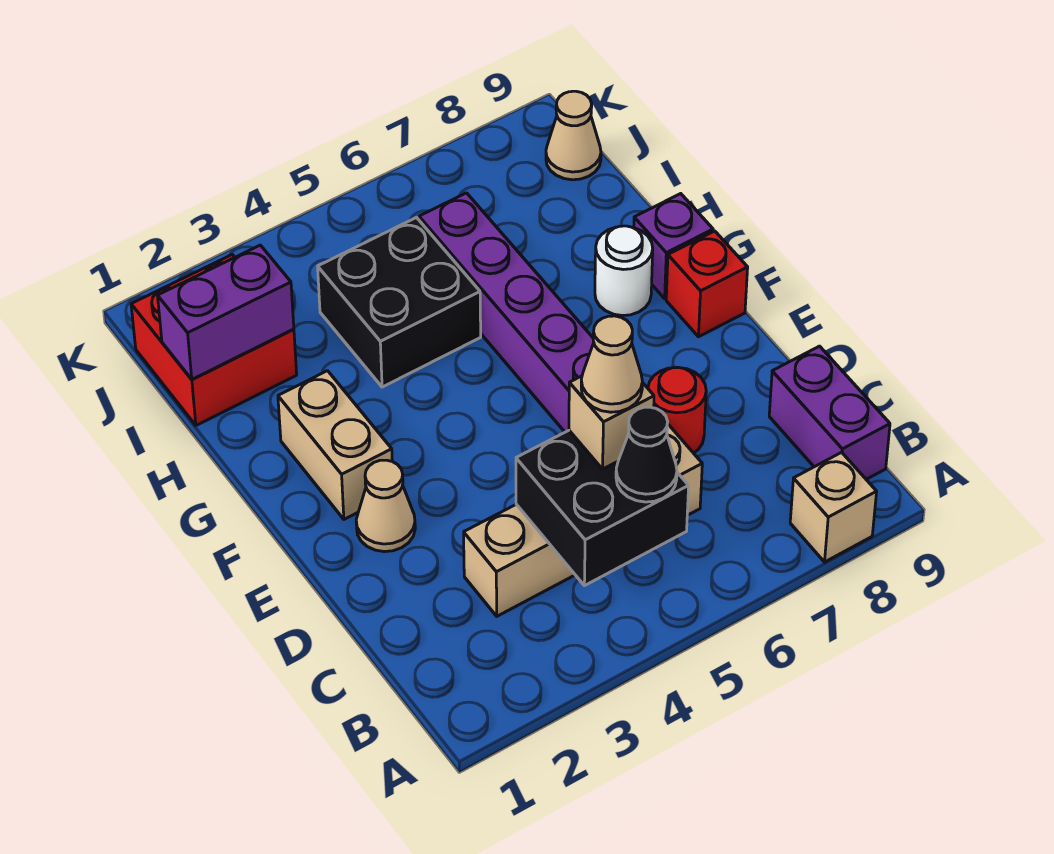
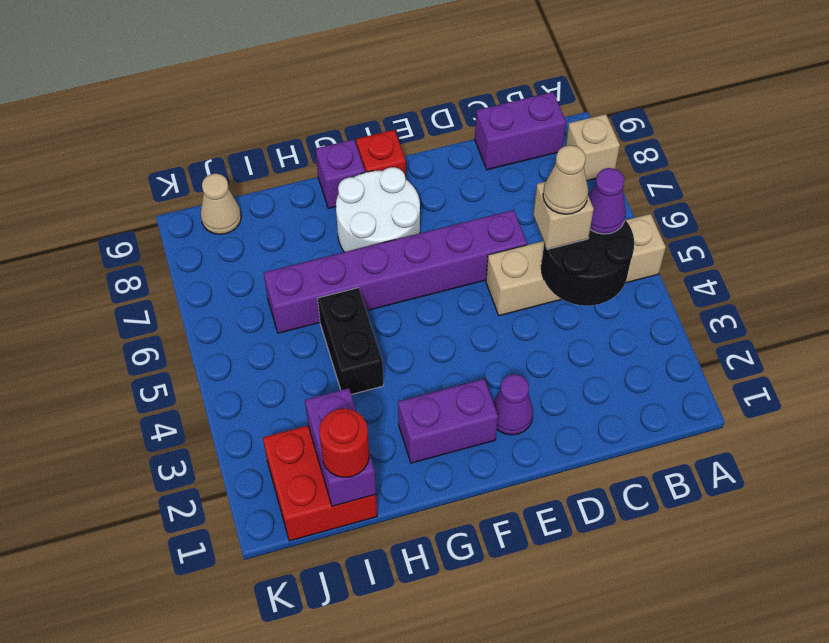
black brick B4:C5 level 2 -> black round brick B4:C5 level 2
black cone B5 level 3 -> purple cone B5 level 3
tan brick C3:C6 level 1 -> tan brick A5:D5 level 1
red round brick D7 level 1 -> red round brick I1 level 3
tan cone E2 level 1 -> purple cone E2 level 1
tan brick F2:G2 level 1 -> purple brick F2:G2 level 1
white round brick G8 level 1 -> white round brick F7:G8 level 1
black brick H4:I5 level 1 -> black brick H4:H5 level 1

